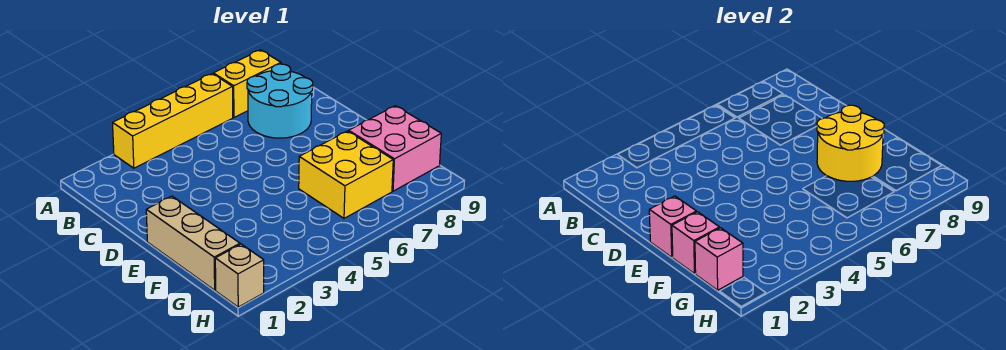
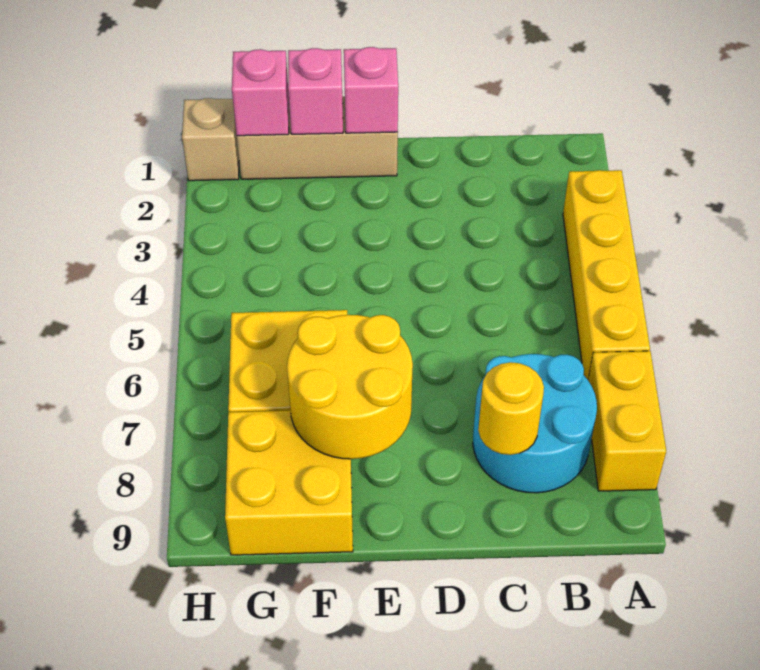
none -> yellow round brick C8 level 2
pink brick F8:G9 level 1 -> yellow brick F8:G9 level 1

